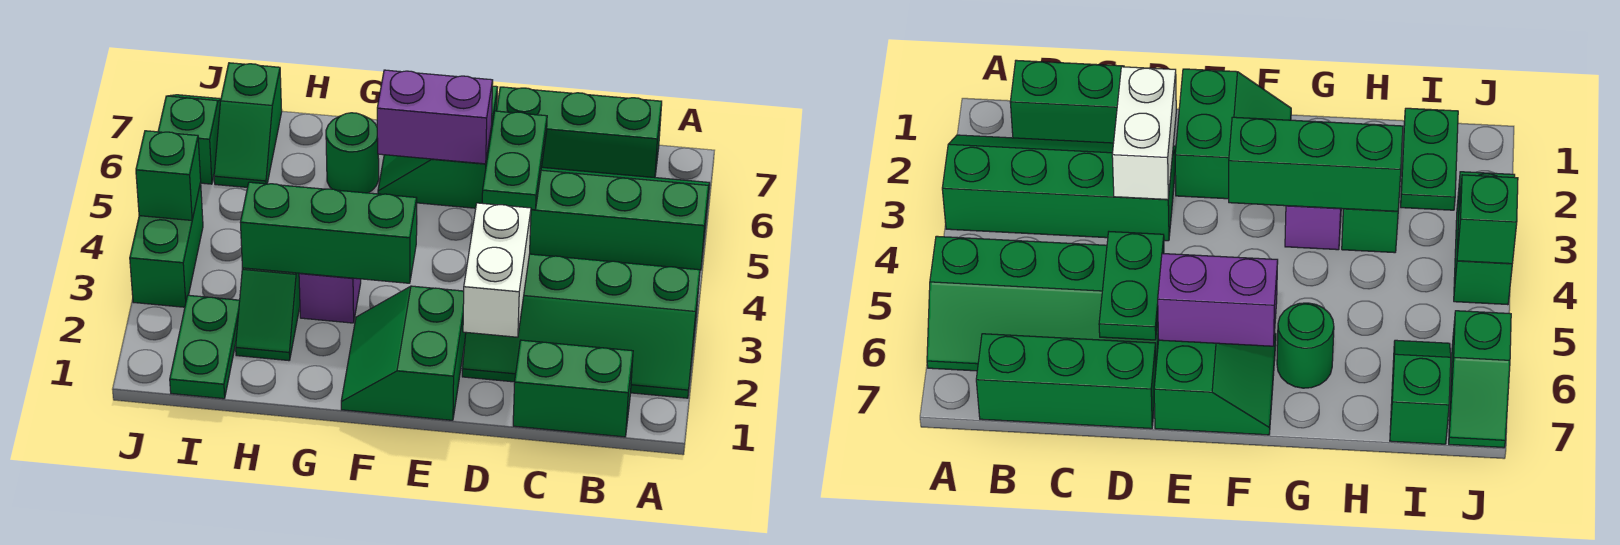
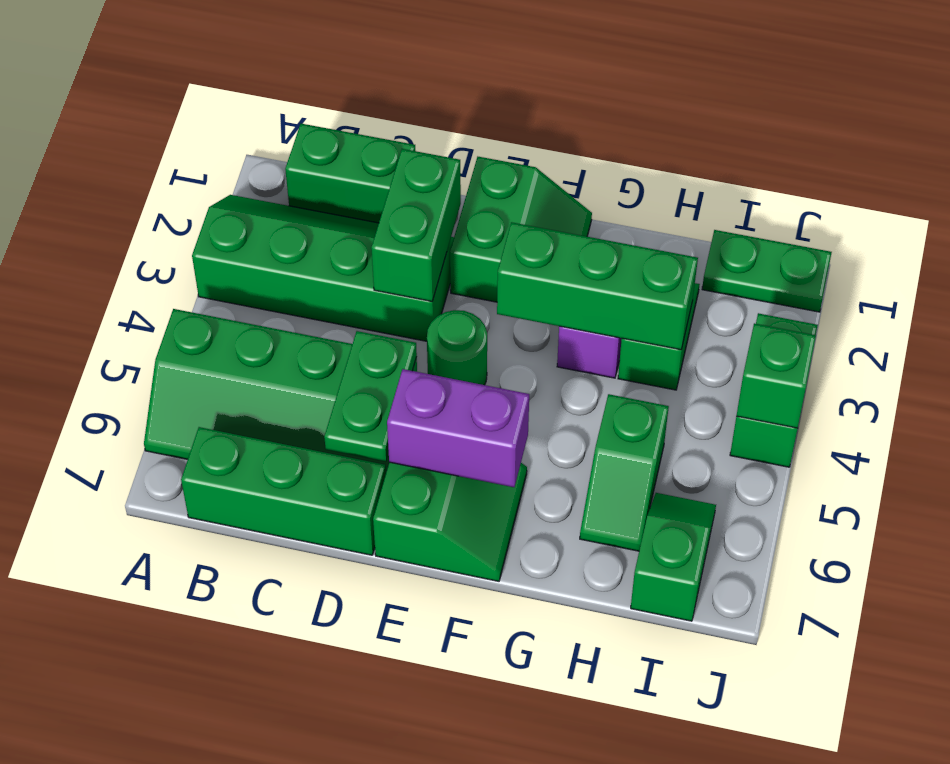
white brick D2:D3 level 2 -> green brick D2:D3 level 2
green round brick G6 level 1 -> green round brick E4 level 1
green plate I1:I2 level 1 -> green plate I1:J1 level 1
green slope J6:J7 level 1 top 6 -> green slope H5:H6 level 1 top 5

